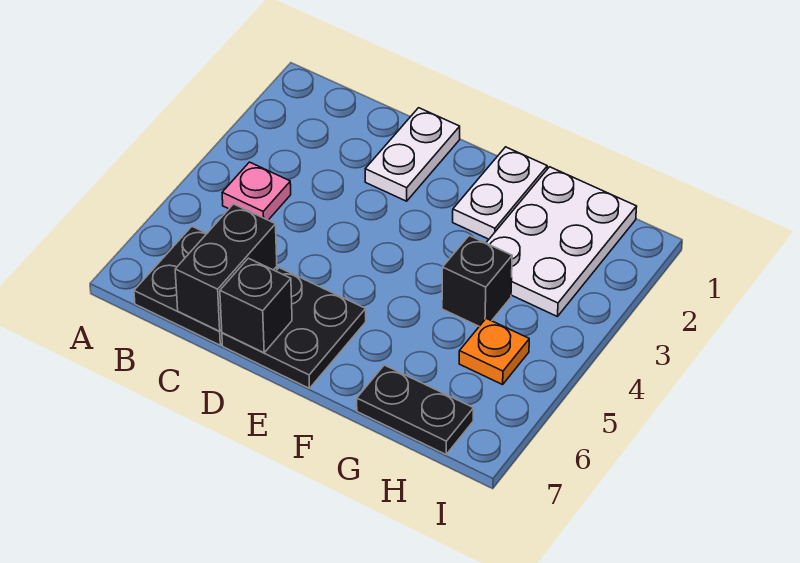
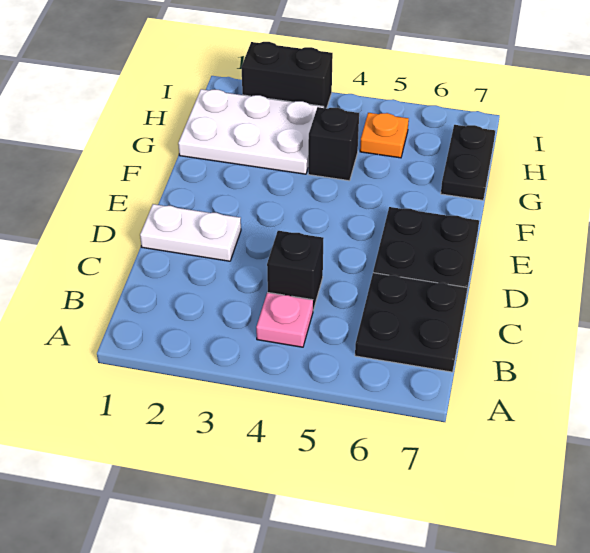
black brick C6:C7 level 2 -> black brick I2:I3 level 1
black brick D7 level 2 -> black brick C4 level 1
white plate F1:F2 level 1 -> none

